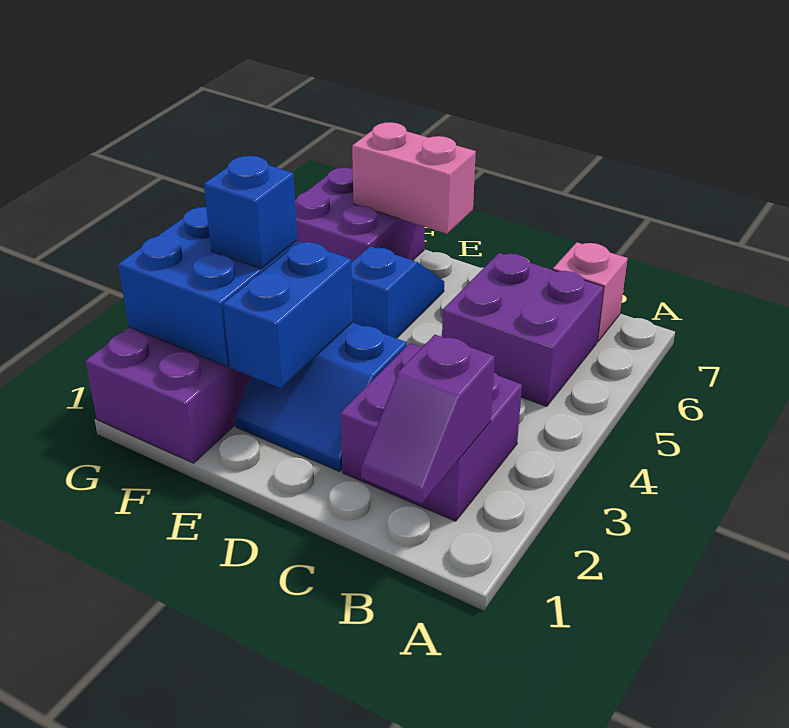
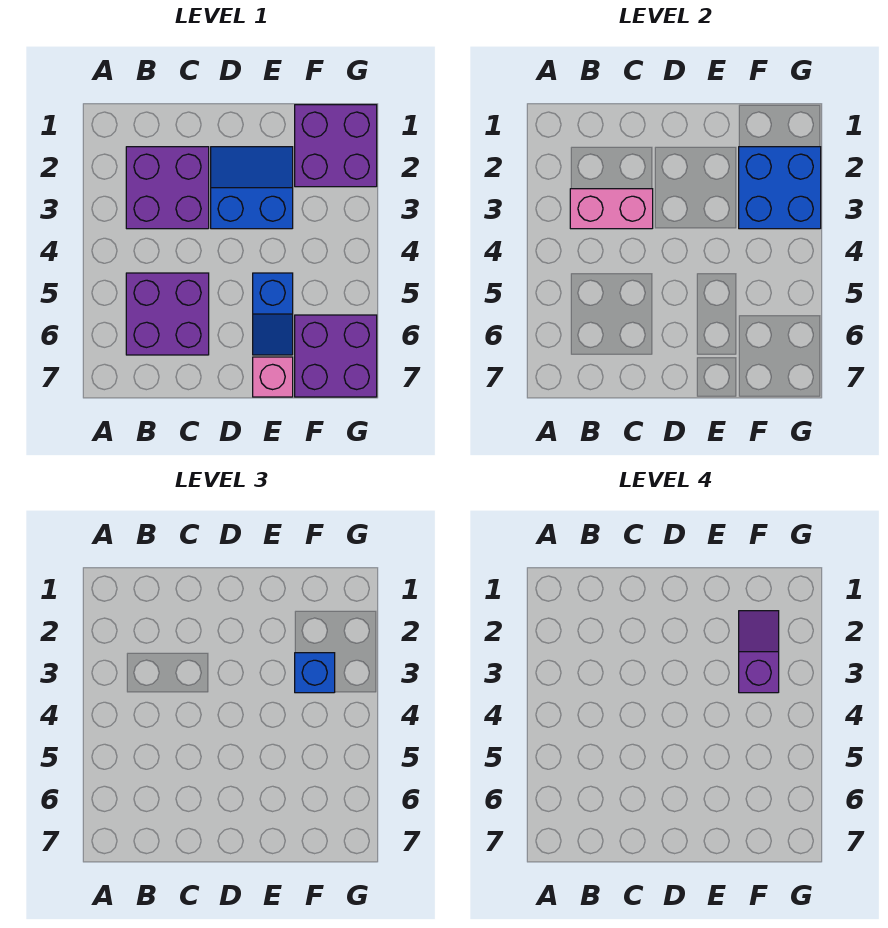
purple slope B1:B2 level 2 top 2 -> purple slope F2:F3 level 4 top 3
pink brick B7 level 1 -> pink brick E7 level 1
blue brick E2:E3 level 2 -> none
pink brick E7:F7 level 2 -> pink brick B3:C3 level 2

